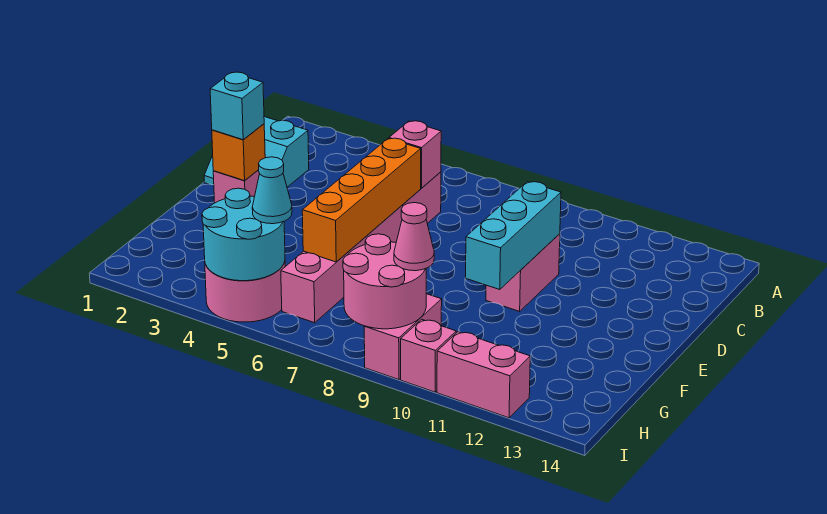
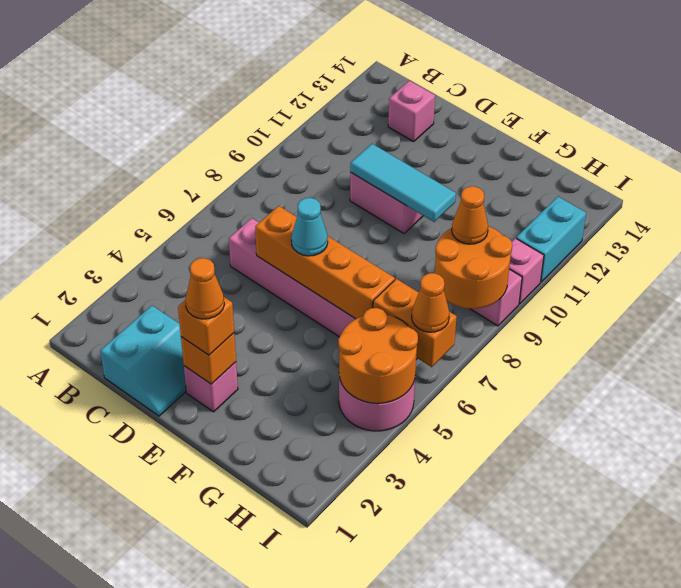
pink brick C6 level 2 -> pink brick C13 level 1
cyan brick D10:F10 level 2 -> cyan tile D10:F10 level 2
cyan brick E2 level 3 -> orange brick E2 level 3
none -> orange cone E2 level 4
cyan round brick H4:I5 level 2 -> orange round brick H4:I5 level 2
cyan cone H5 level 3 -> cyan cone E6 level 3
none -> orange brick H6:I6 level 2
pink round brick H8:I9 level 2 -> orange round brick H8:I9 level 2
pink cone H9 level 3 -> orange cone H9 level 3
none -> orange cone I6 level 3
pink brick I11:I12 level 1 -> cyan brick I11:I12 level 1

